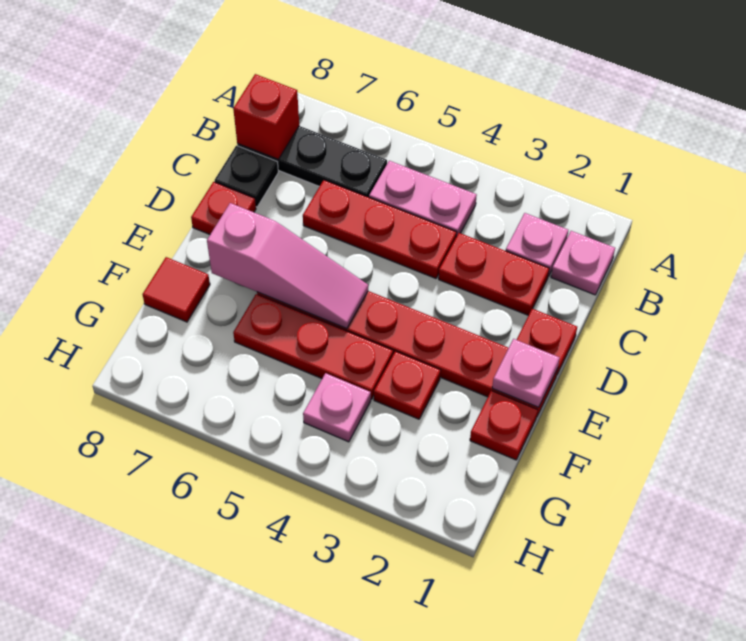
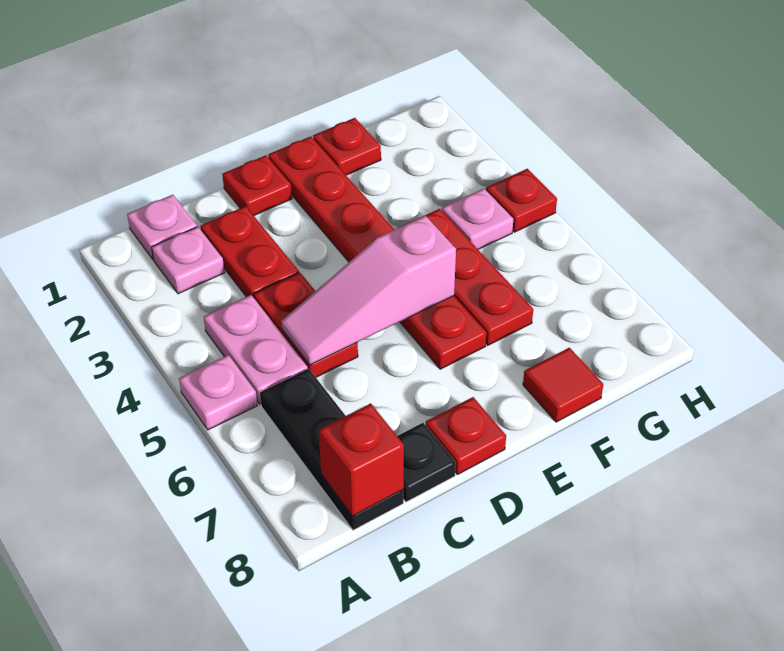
red plate C4:C6 level 1 -> red plate C4:C5 level 1
pink plate E1 level 2 -> pink plate A5 level 1
pink slope E5:E7 level 2 top 7 -> pink slope C5:E5 level 2 top E
red plate F3 level 1 -> red plate H4 level 1

